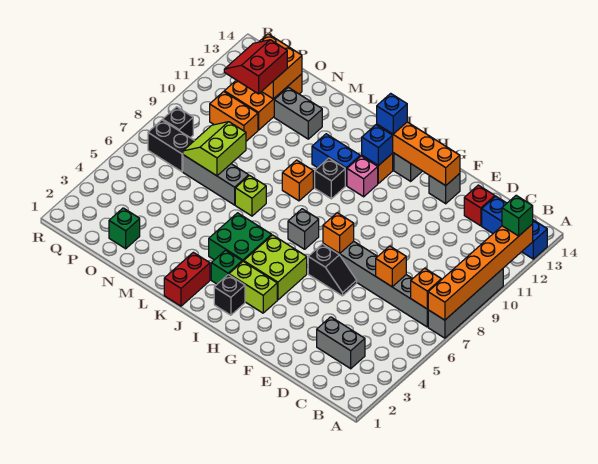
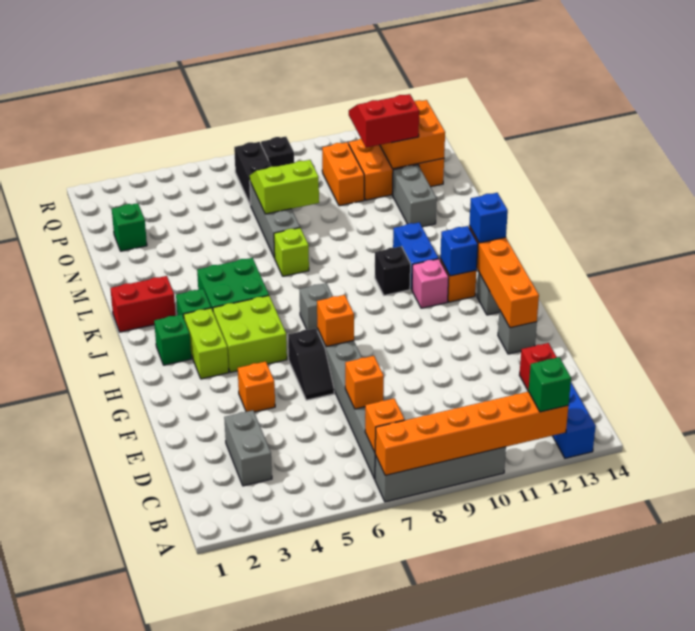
black brick I2 level 1 -> green brick I2 level 1
orange brick K9 level 1 -> orange brick F4 level 1

